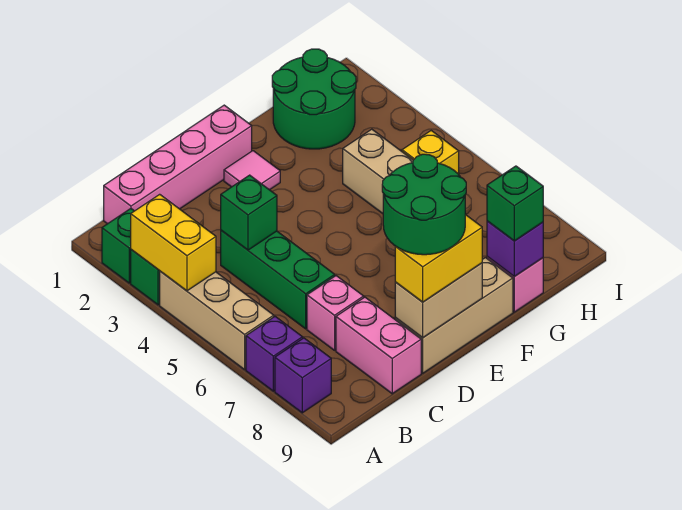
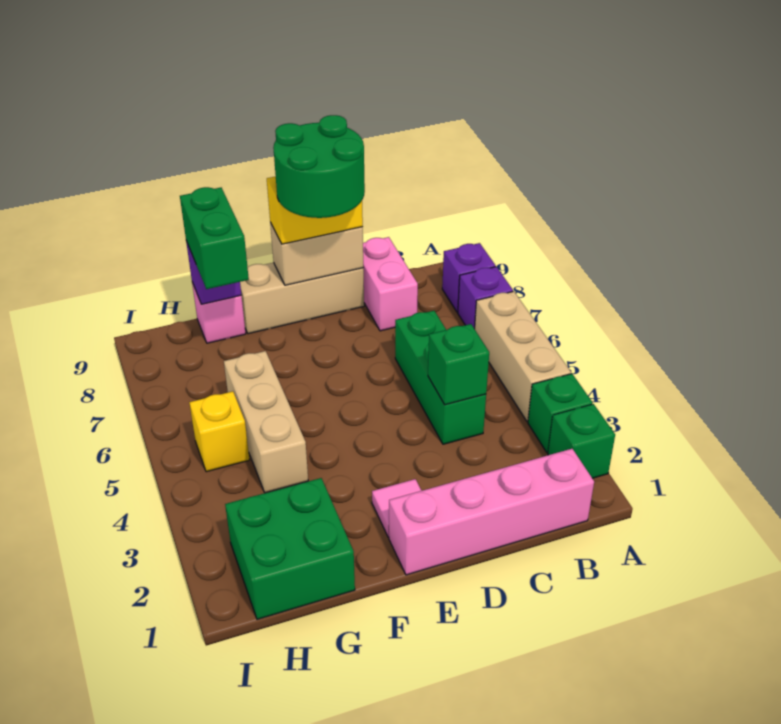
yellow brick A3:A4 level 2 -> none
pink brick C7 level 1 -> none
green round brick G1:H2 level 1 -> green brick G1:H2 level 1
green brick G9 level 3 -> green brick G8:G9 level 3

